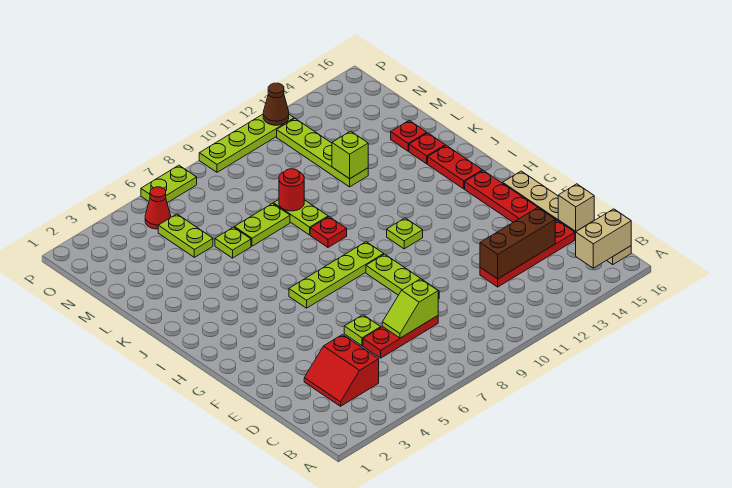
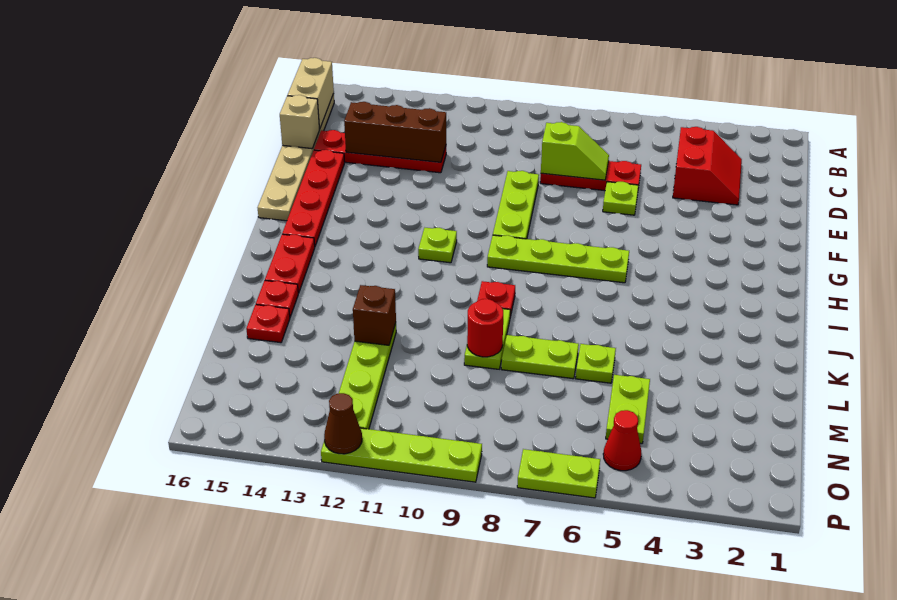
tan brick B15:B16 level 2 -> tan brick B16:C16 level 2
lime brick L12 level 2 -> brown brick L12 level 2

